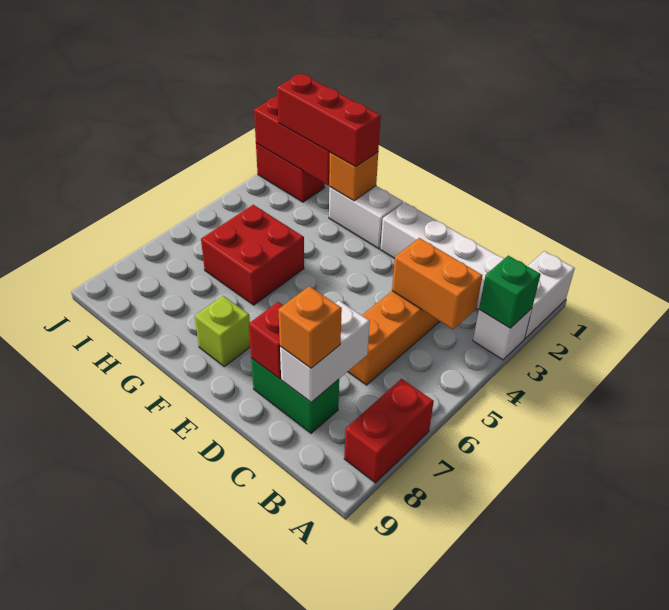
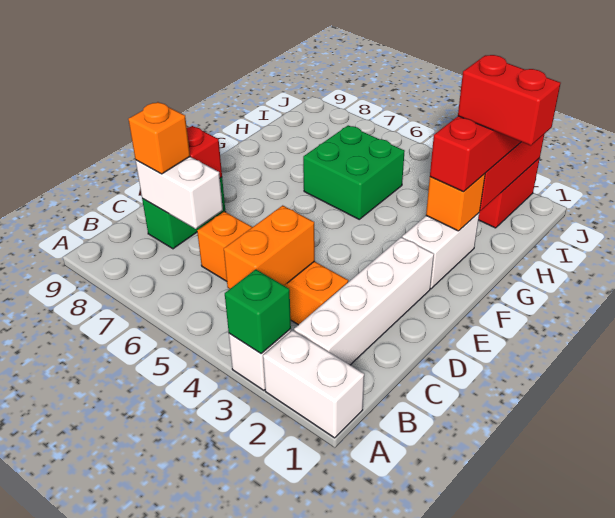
red brick A7:A8 level 1 -> red brick H1:H2 level 4
lime brick F8 level 1 -> none
red brick G5:H6 level 1 -> green brick G5:H6 level 1

